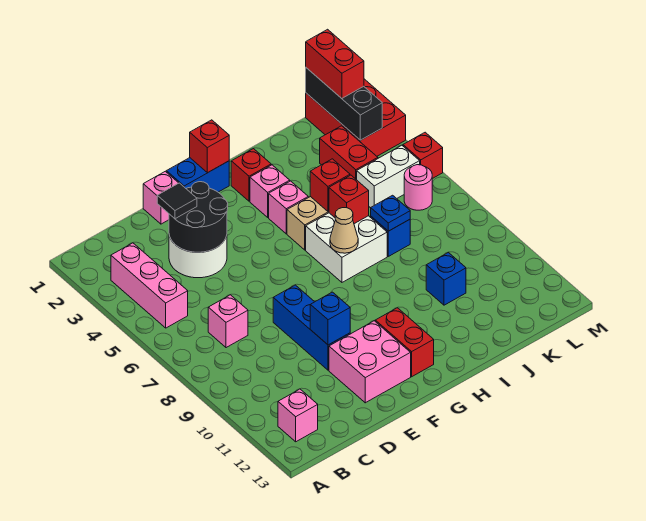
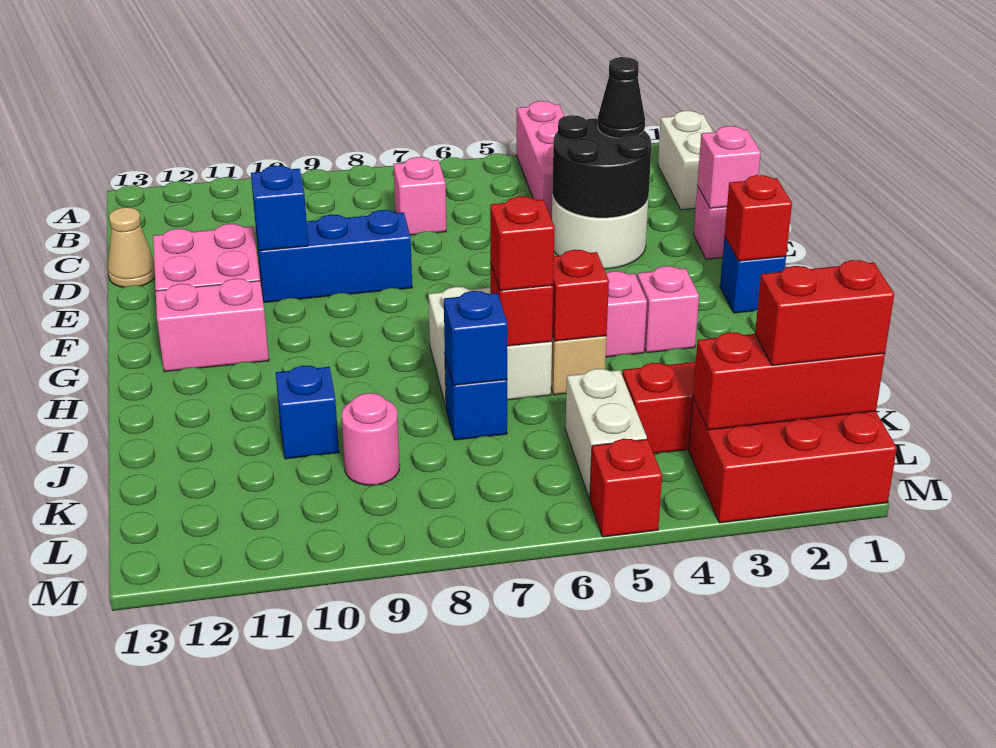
none -> white brick B1:C1 level 1
pink brick B3:B5 level 1 -> pink brick A4:C4 level 1
pink brick B12 level 1 -> pink brick E1 level 2
black tile D3 level 3 -> black cone D3 level 3
blue brick F1:G1 level 1 -> blue brick G1 level 1
red brick G11:G12 level 1 -> pink brick G11:G12 level 1
red brick H2 level 1 -> red brick I6 level 3
tan cone H7 level 2 -> tan cone D13 level 1
blue plate J7 level 2 -> blue brick J7 level 2
black brick L1:L3 level 2 -> red brick L1:L3 level 2
pink round brick L6 level 1 -> pink round brick K9 level 1

